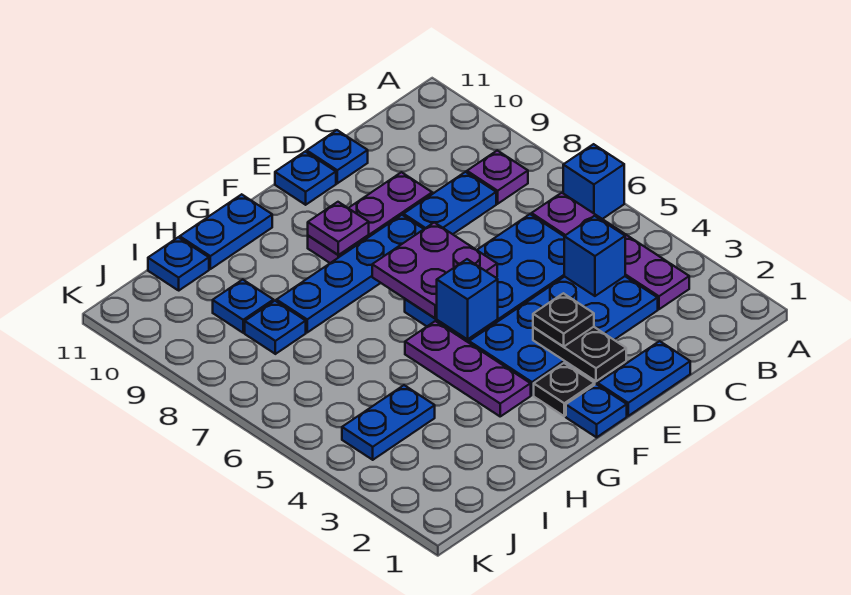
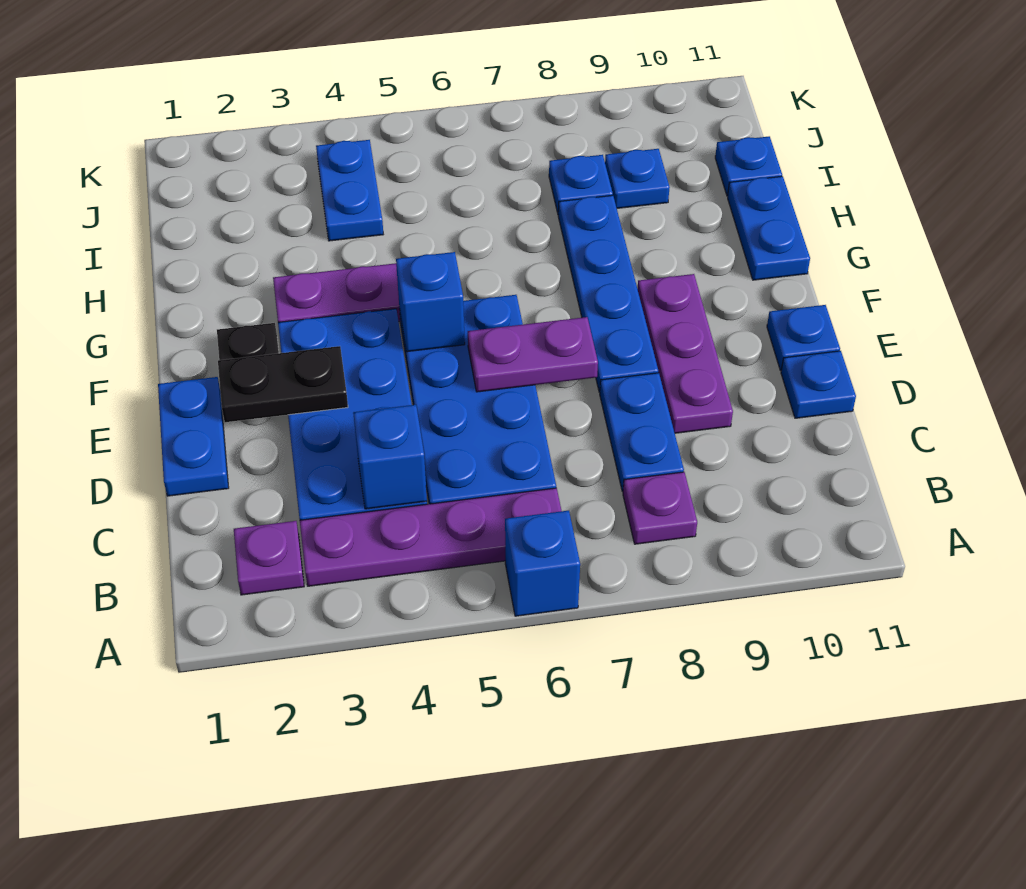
black plate E3 level 3 -> none
purple plate E6:F7 level 2 -> purple plate E6:E7 level 2
blue plate F1 level 1 -> none
purple plate F9 level 2 -> purple plate B2 level 1

